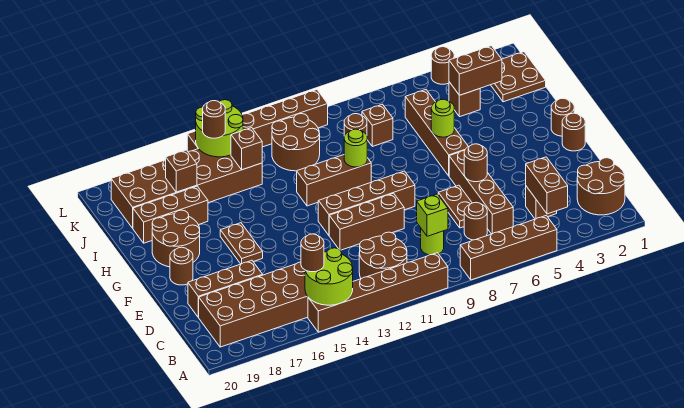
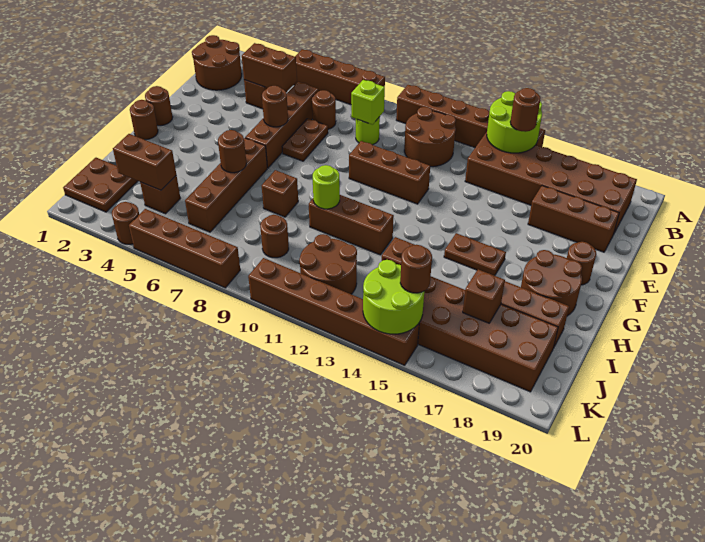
brown brick B4:C4 level 2 -> brown brick C4:C5 level 2
brown brick F9:F12 level 1 -> brown brick L5:L8 level 1
brown plate F16:G16 level 1 -> brown plate G15:G16 level 1
lime round brick H6 level 2 -> brown round brick H6 level 2
brown brick J8 level 1 -> brown brick H8 level 1

